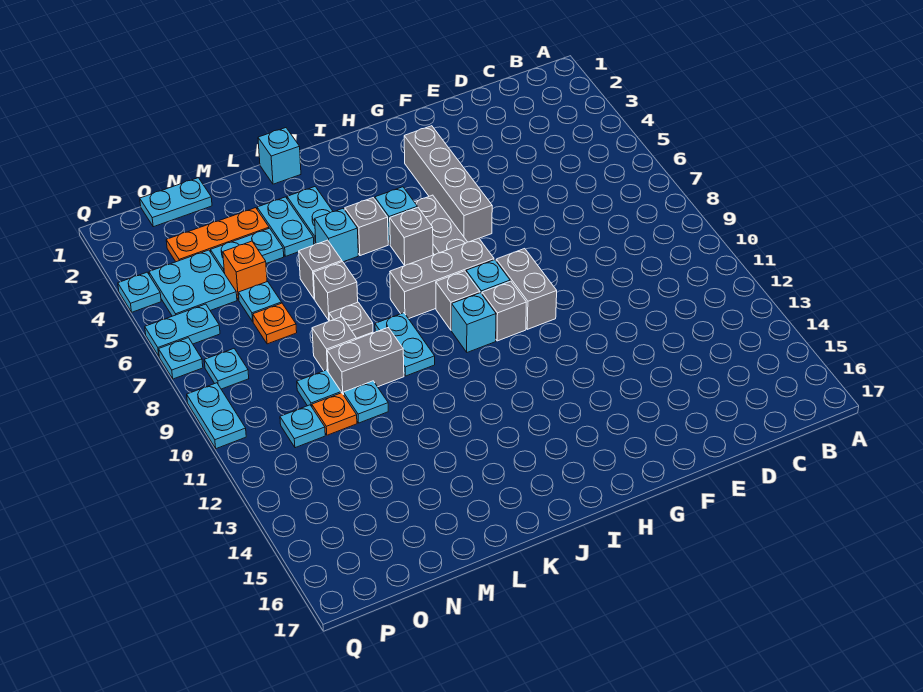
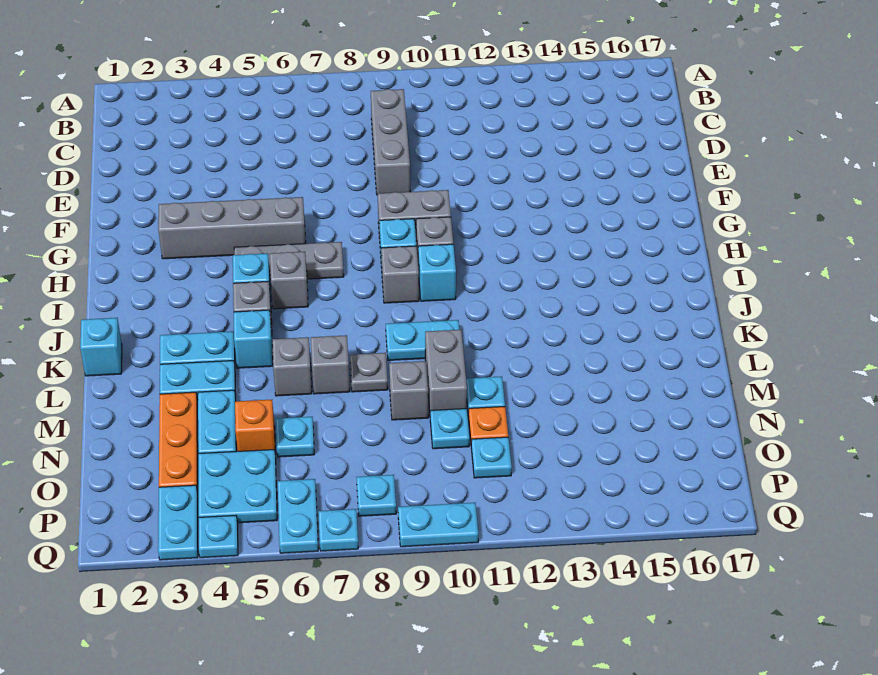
grey brick H8:J8 level 1 -> grey brick C9:E9 level 1
cyan plate N1:O1 level 1 -> cyan plate P3:Q3 level 1
orange plate N7 level 1 -> none

